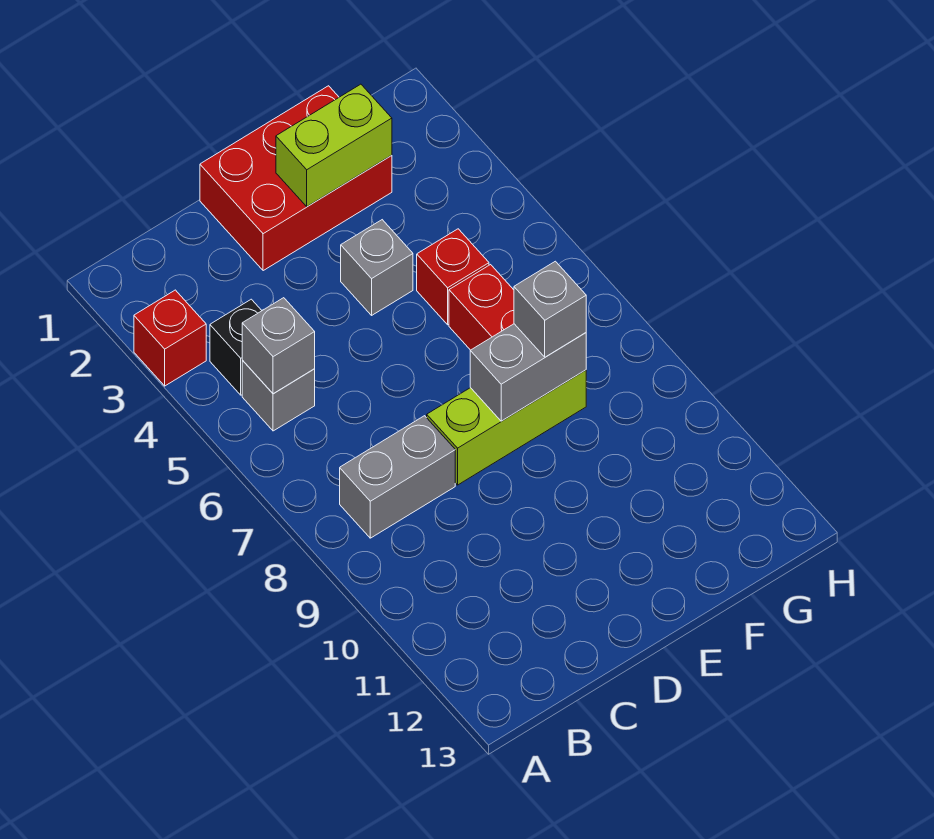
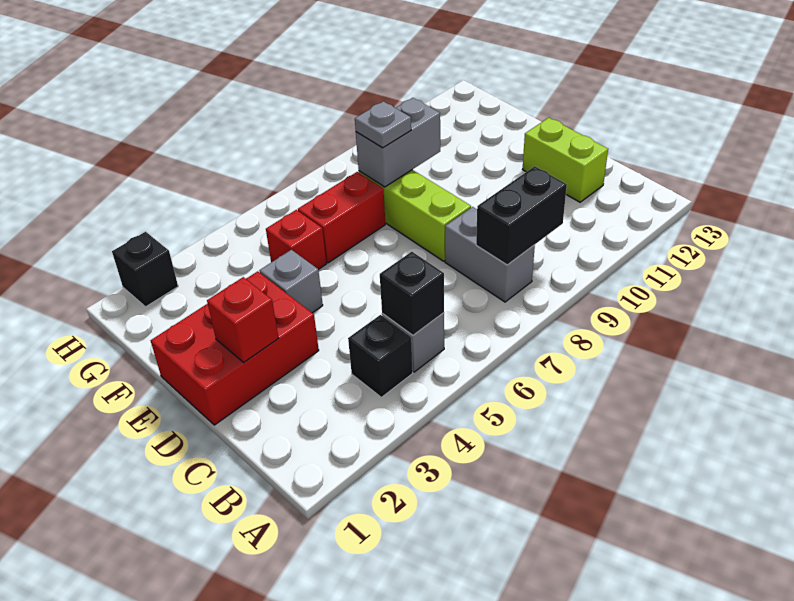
red brick A3 level 1 -> red brick D2 level 2
grey brick B5 level 2 -> black brick B5 level 2
none -> black brick B8:B9 level 2
red brick D1:F2 level 1 -> red brick D1:E3 level 1
lime brick E2:F2 level 2 -> lime brick C12:D12 level 1
grey brick E8:F8 level 2 -> grey brick F8:F9 level 2
grey brick F8 level 3 -> grey plate F8 level 3
none -> black brick H2 level 1

